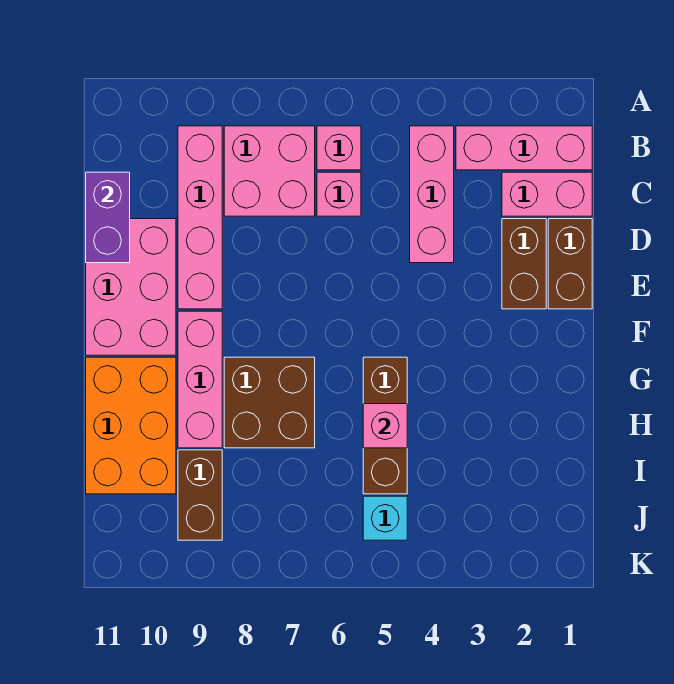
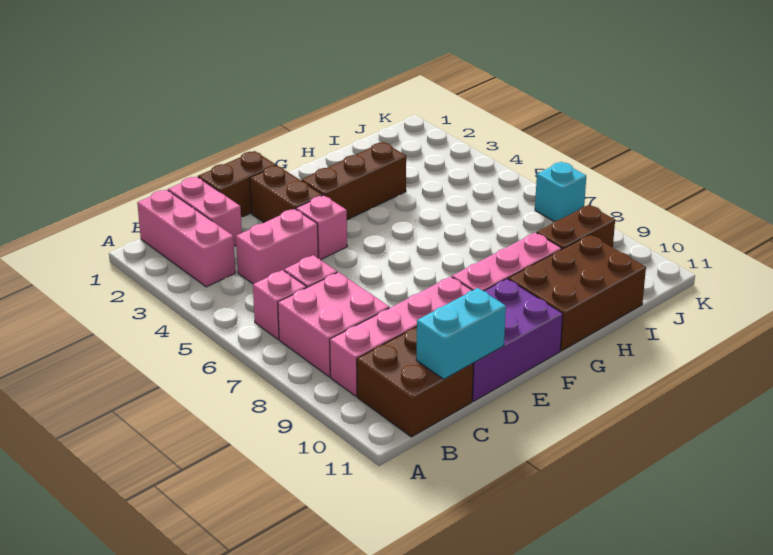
pink brick B4:D4 level 1 -> pink brick C4:D4 level 1
purple brick C11:D11 level 2 -> cyan brick C11:D11 level 2
brown brick D2:E2 level 1 -> brown brick E2:E3 level 1
pink brick D10:F11 level 1 -> purple brick D10:F11 level 1
brown brick G5:I5 level 1 -> brown brick F3:H3 level 1
brown brick G7:H8 level 1 -> brown brick B10:C11 level 1
orange brick G10:I11 level 1 -> brown brick G10:I11 level 1
pink brick H5 level 2 -> pink brick E4 level 1
cyan brick J5 level 1 -> cyan brick K7 level 1

